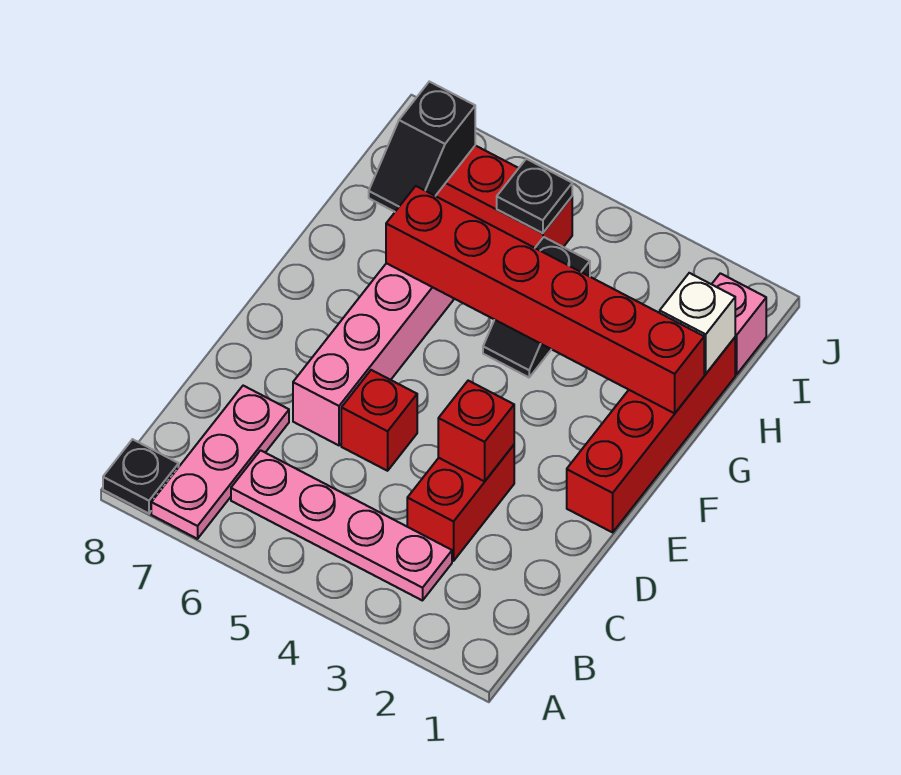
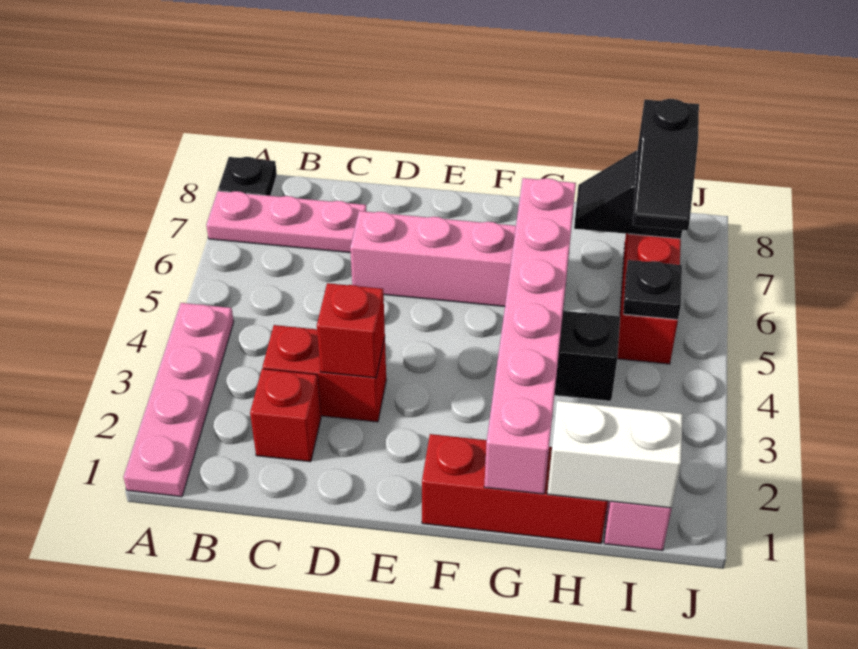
pink plate B3:B6 level 1 -> pink plate A1:A4 level 1
red brick D5 level 1 -> red brick C2 level 1
red brick E1:H1 level 1 -> red brick F1:H1 level 1
red brick G1:G6 level 2 -> pink brick G1:G6 level 2
white brick H1 level 2 -> white brick H1:I1 level 2
none -> black slope I6:I7 level 3 top 7

